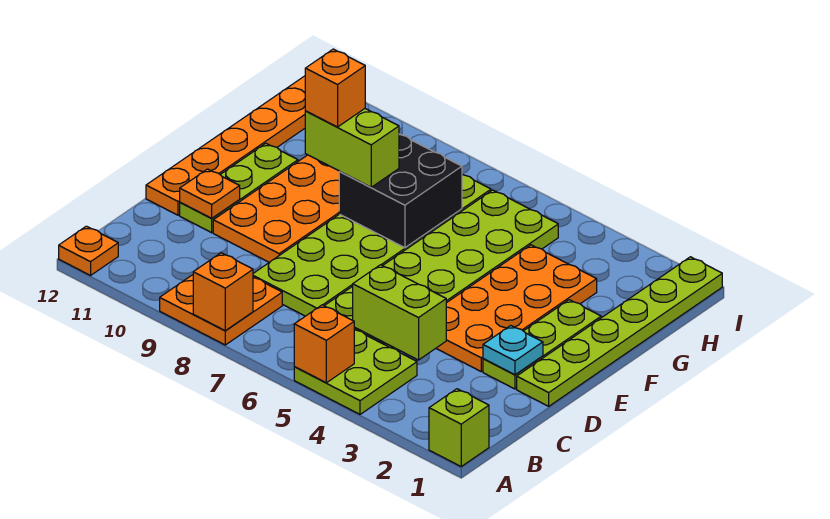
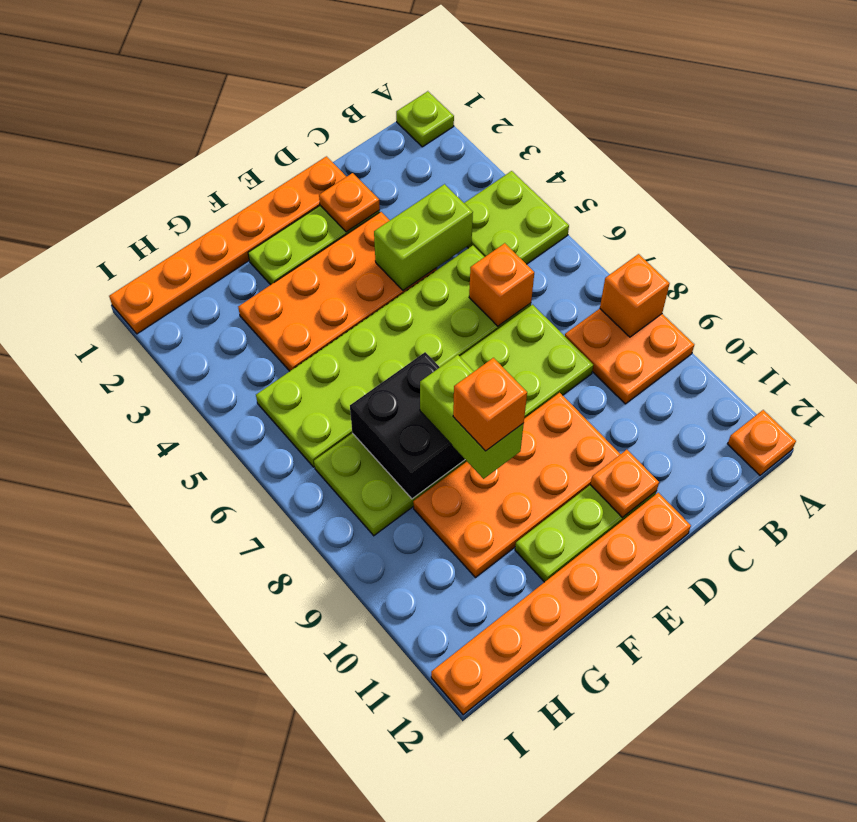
lime brick A1 level 1 -> lime plate A1 level 1
orange brick A5 level 2 -> orange brick C6 level 2
lime brick C4:C5 level 2 -> lime brick C4:D4 level 2
lime plate D1:I1 level 1 -> orange plate D1:I1 level 1
cyan plate D2 level 2 -> orange plate D2 level 2

